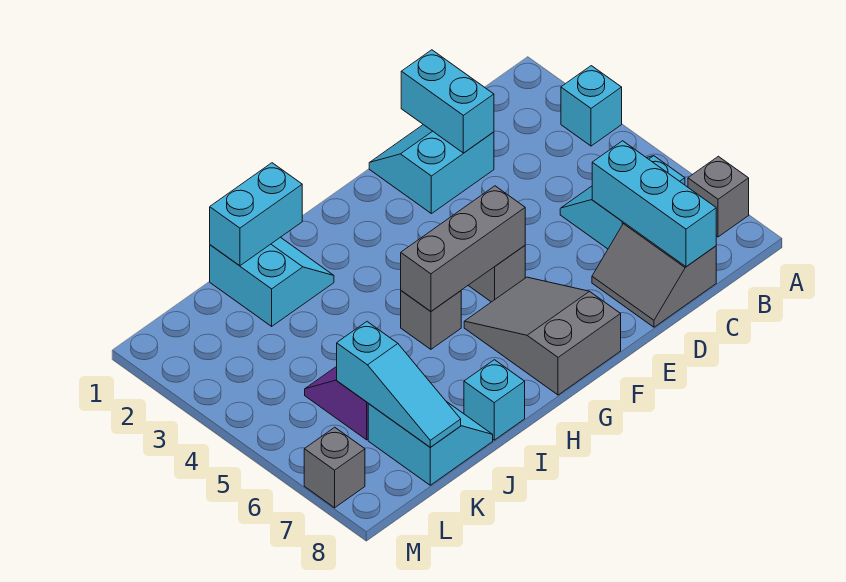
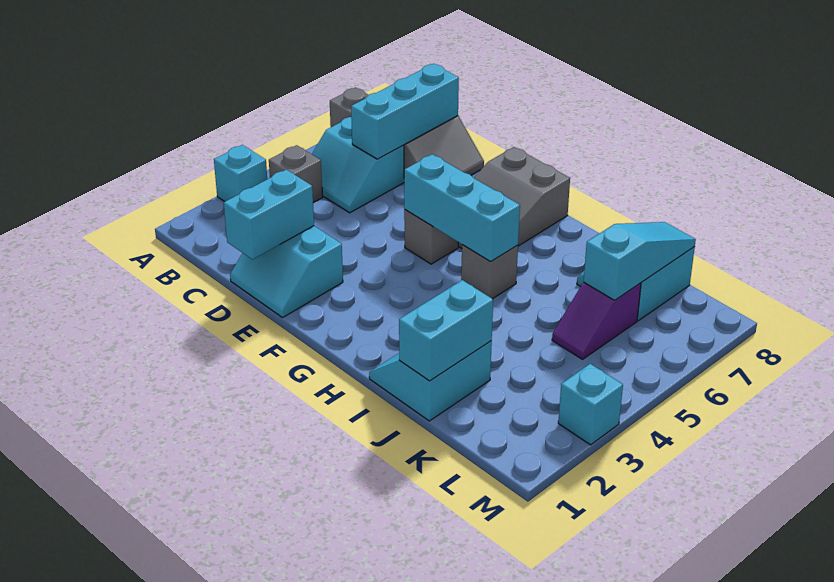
grey brick F5:H5 level 2 -> cyan brick F5:H5 level 2
cyan brick I1:J1 level 2 -> cyan brick J1:J2 level 2
cyan brick I8 level 1 -> cyan brick M3 level 1
grey brick M7 level 1 -> grey brick B4 level 1

